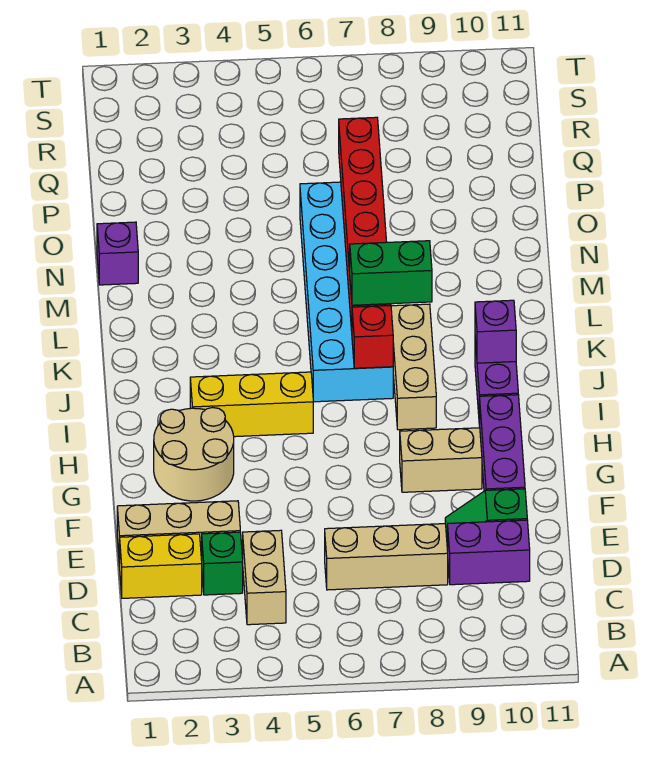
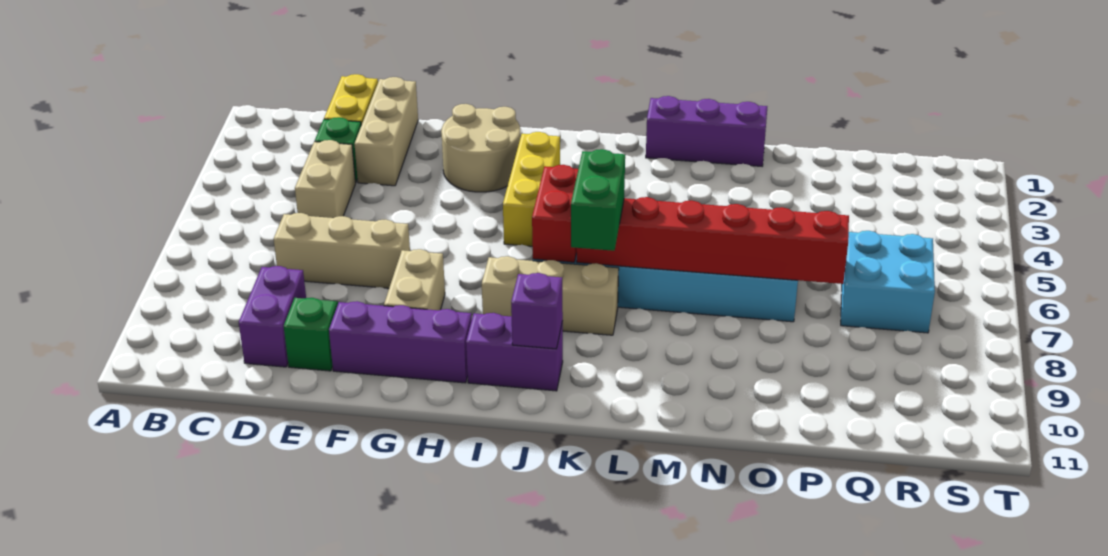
tan brick C4:D4 level 1 -> tan brick D4:D5 level 1
tan brick D6:D8 level 1 -> tan brick D7:F7 level 1
red brick J7 level 2 -> red brick J6:J7 level 2
purple brick N1 level 1 -> purple brick L1:N1 level 1
none -> cyan brick Q6:R7 level 1

